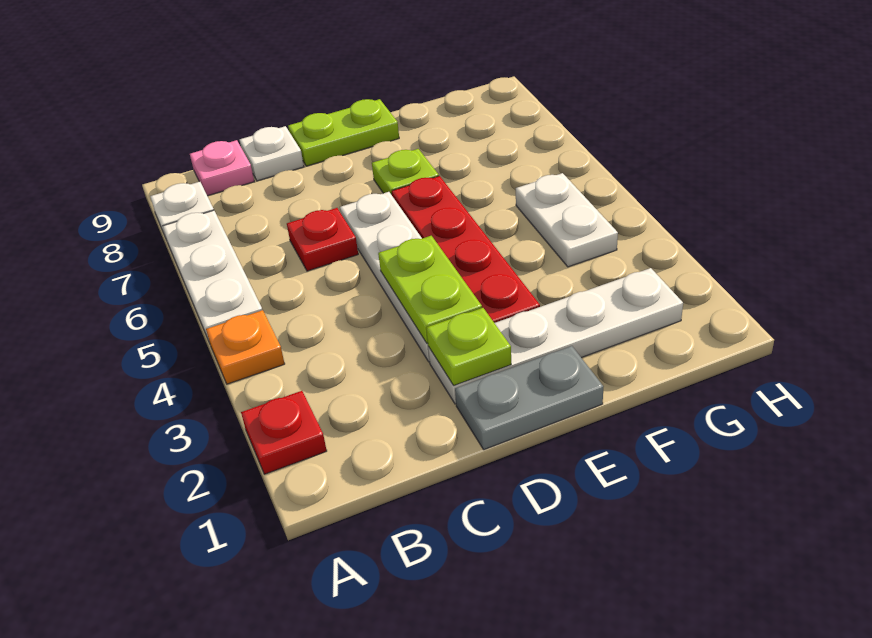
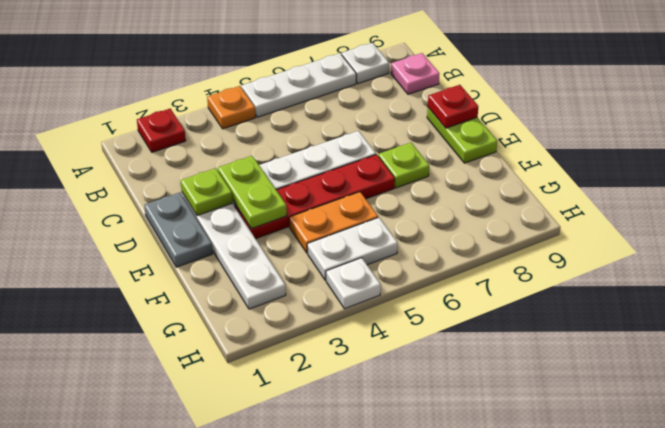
red plate C6 level 1 -> red plate D9 level 2
white plate C9 level 1 -> white plate H4 level 1
lime plate D3:D4 level 2 -> lime plate D3:E3 level 2
none -> orange plate F4:F5 level 1

